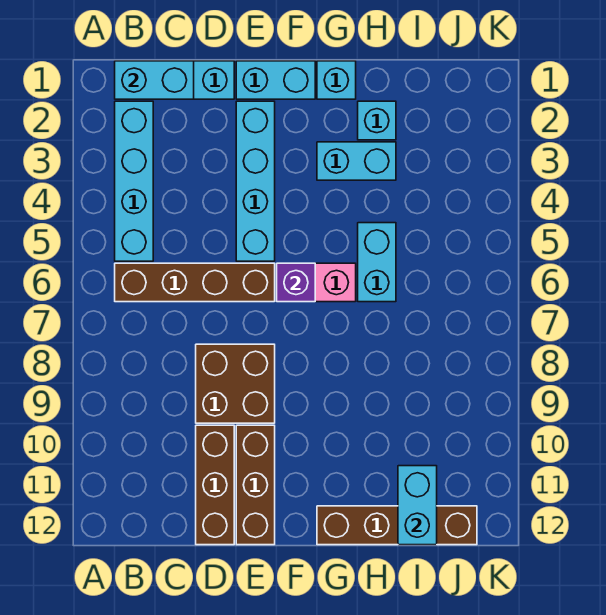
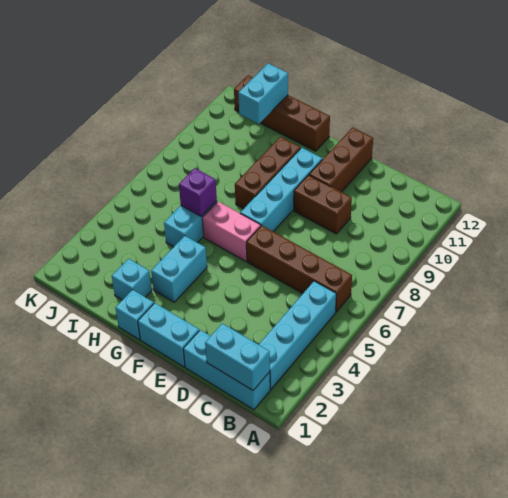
brown brick D8:E9 level 1 -> brown brick D9:E9 level 1
brown brick D10:D12 level 1 -> brown brick G8:G10 level 1
cyan brick E2:E5 level 1 -> cyan brick F7:F10 level 1
purple brick F6 level 2 -> purple brick H6 level 2
cyan brick G3:H3 level 1 -> cyan brick G3:G4 level 1

